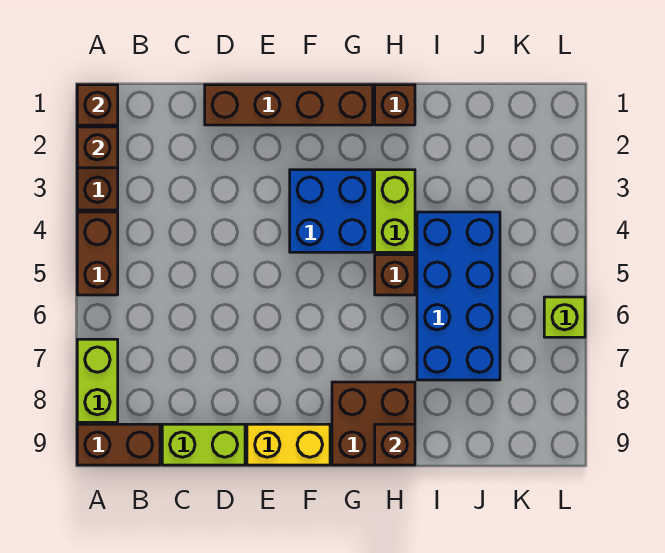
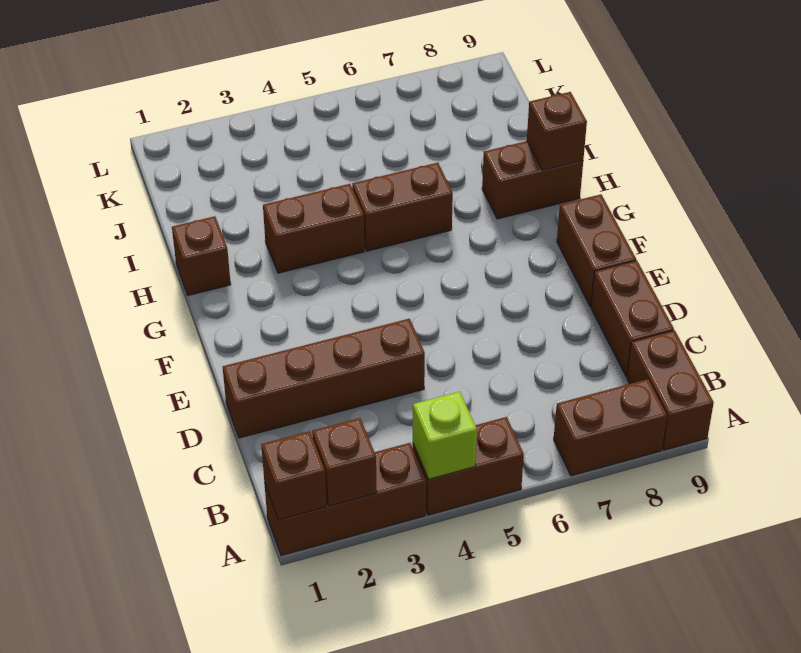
lime brick A7:A8 level 1 -> brown brick A7:A8 level 1
lime brick C9:D9 level 1 -> brown brick C9:D9 level 1
brown brick D1:G1 level 1 -> brown brick D1:D4 level 1
yellow brick E9:F9 level 1 -> brown brick E9:F9 level 1
blue brick F3:G4 level 1 -> none
brown brick G8:H9 level 1 -> brown brick H8:H9 level 1
lime brick H3:H4 level 1 -> brown brick H3:H4 level 1
brown brick H5 level 1 -> brown brick H5:H6 level 1
blue brick I4:J7 level 1 -> none
lime brick L6 level 1 -> lime brick A4 level 2

